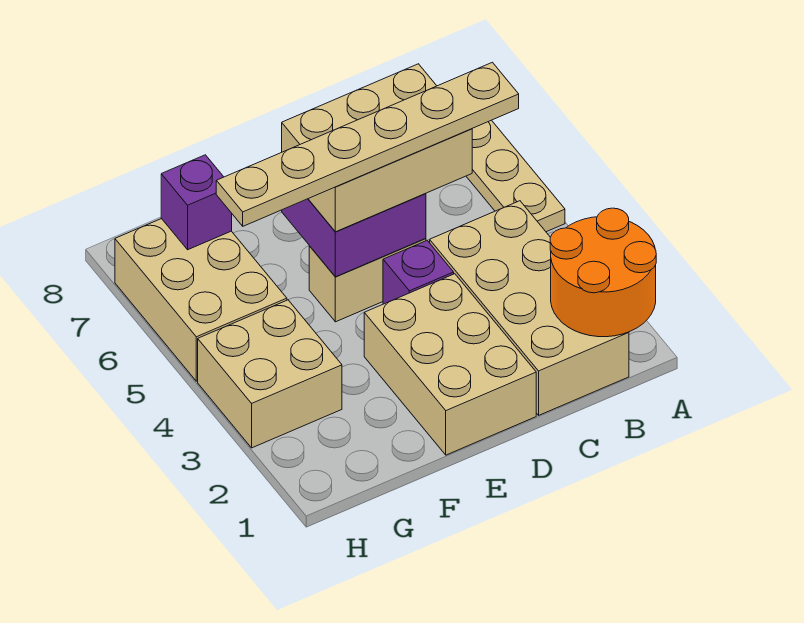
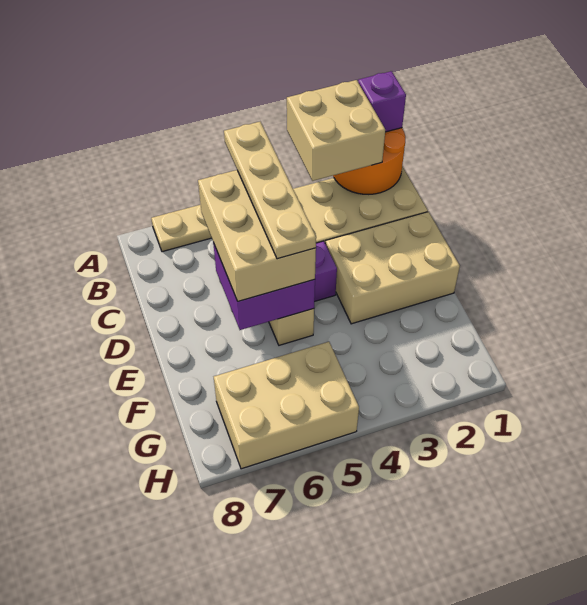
tan plate B5:G5 level 4 -> tan plate B5:E5 level 4
tan brick G3:H4 level 1 -> tan brick A2:B3 level 3
purple brick G7 level 2 -> purple brick A1 level 3

